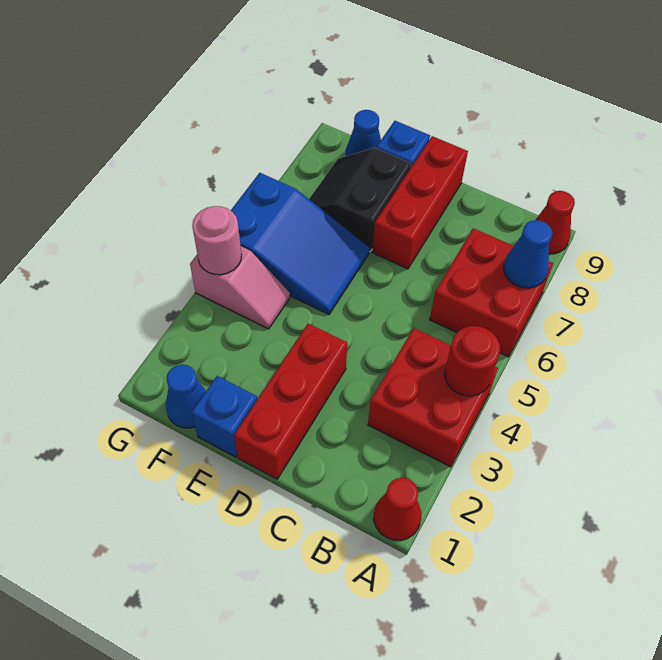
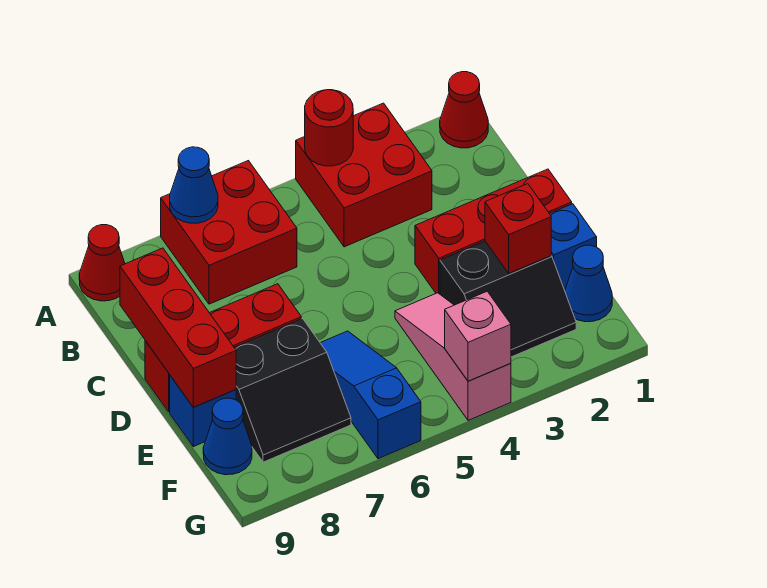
none -> red brick C9:E9 level 2
none -> black slope E2:F3 level 1 top E
none -> red brick E2 level 2
blue slope E5:G6 level 1 top G -> blue slope E6:G6 level 1 top G
pink slope F4:G4 level 1 top G -> pink slope E4:G4 level 1 top G
pink round brick G4 level 2 -> pink brick G4 level 2

